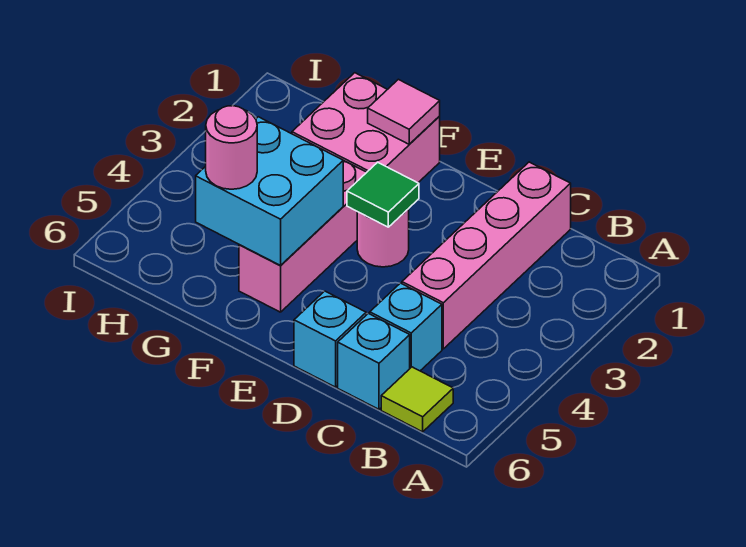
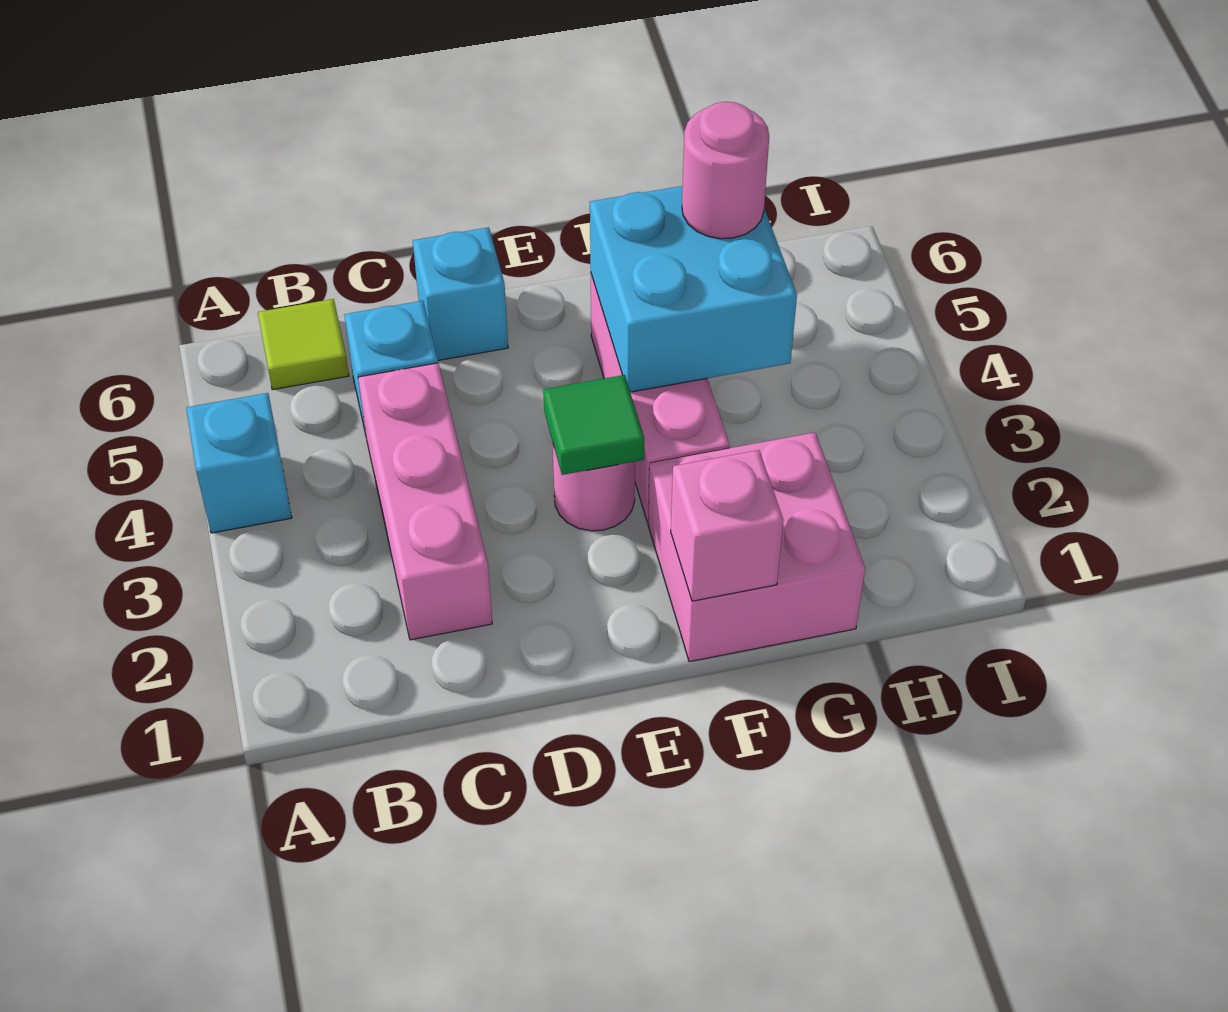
pink brick C1:C4 level 1 -> pink brick C2:C4 level 1
cyan brick C6 level 1 -> cyan brick A4 level 1
pink tile F1 level 2 -> pink brick F1 level 2

